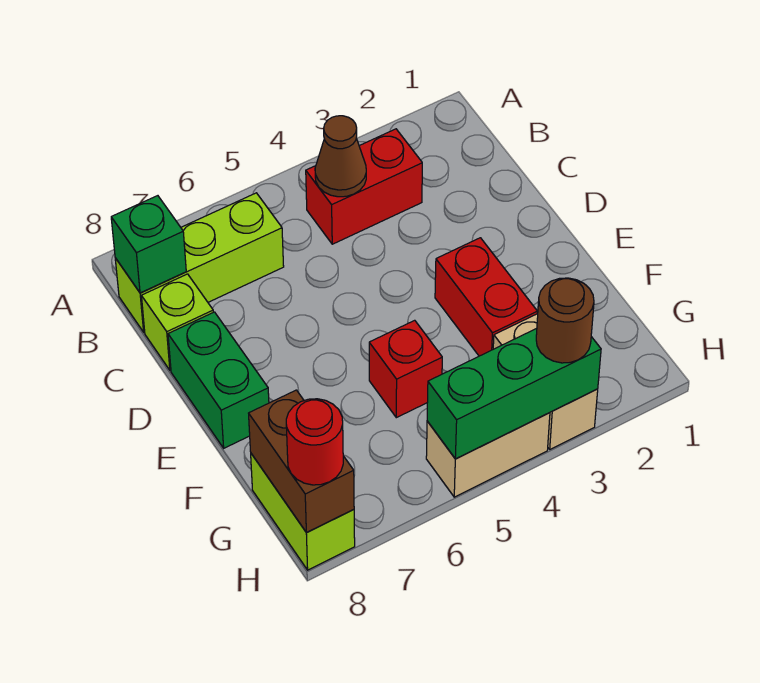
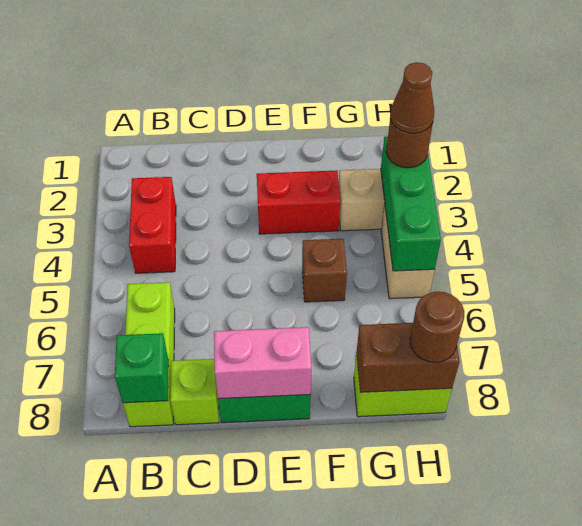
brown cone B4 level 2 -> brown cone H3 level 4
none -> pink brick D8:E8 level 2
red brick F5 level 1 -> brown brick F5 level 1
red round brick H8 level 3 -> brown round brick H8 level 3

